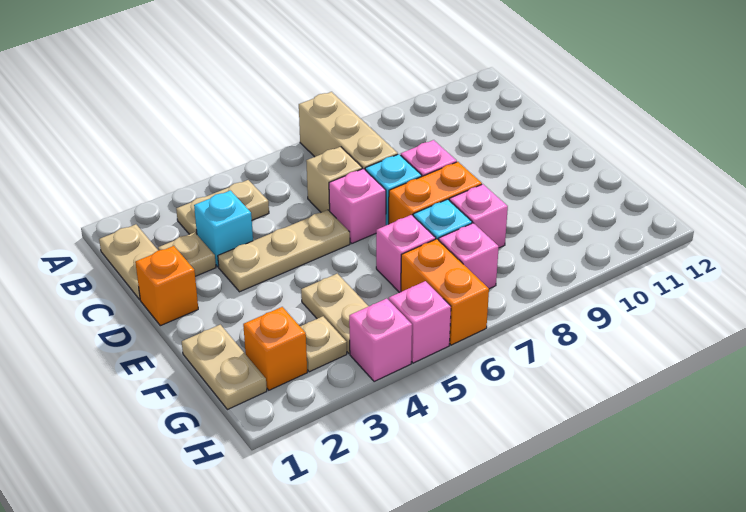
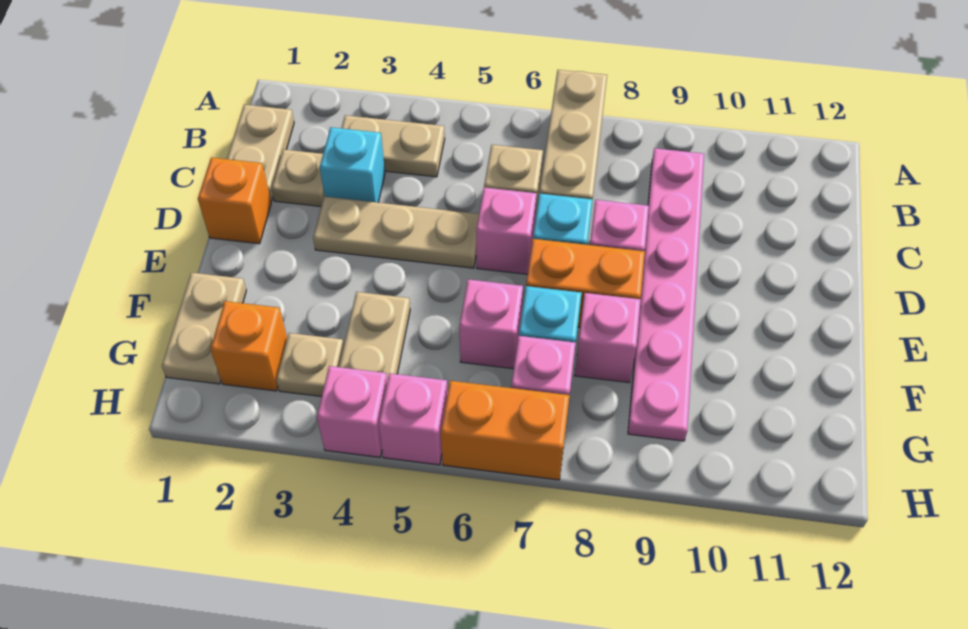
none -> pink plate B9:G9 level 1
orange brick G6:H6 level 1 -> orange brick H6:H7 level 1

